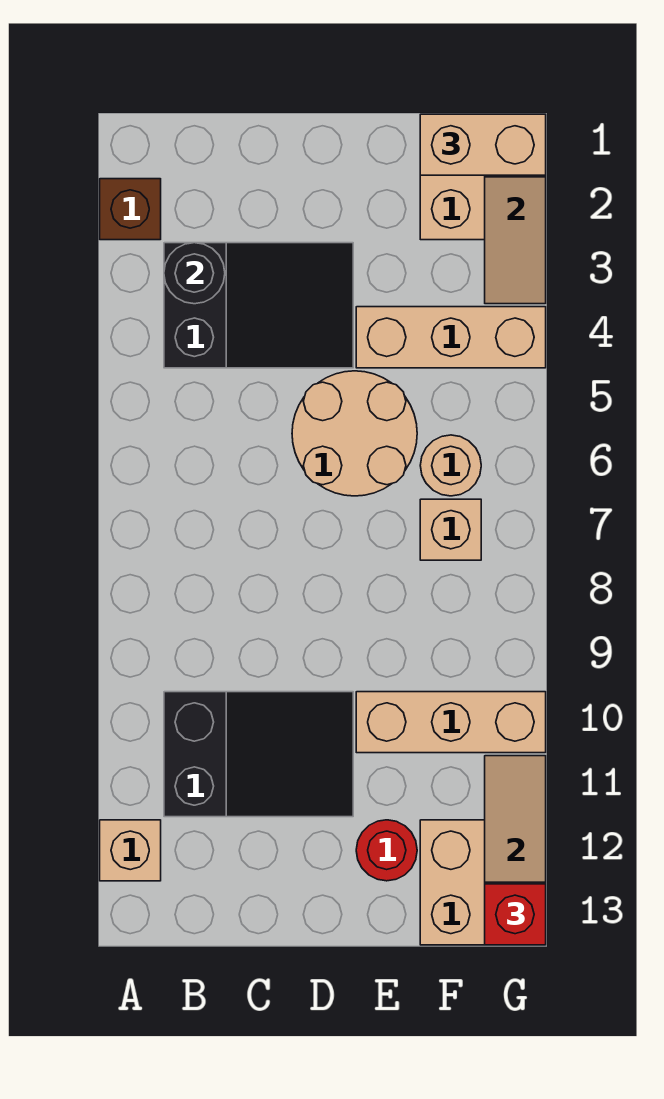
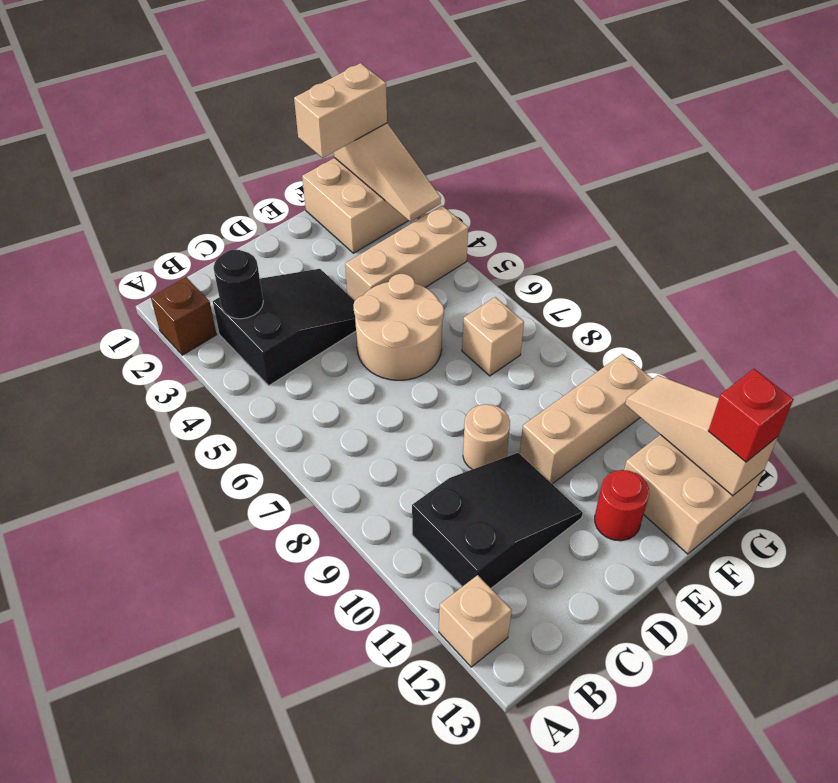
tan round brick F6 level 1 -> tan round brick D9 level 1

